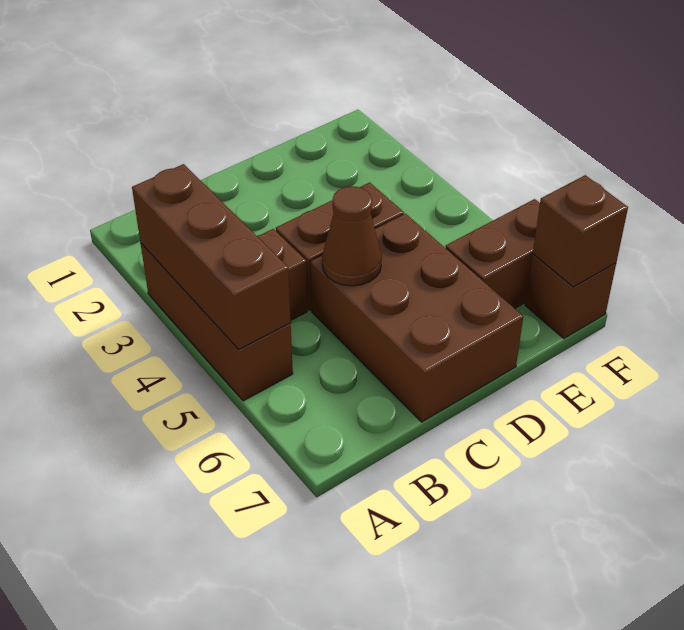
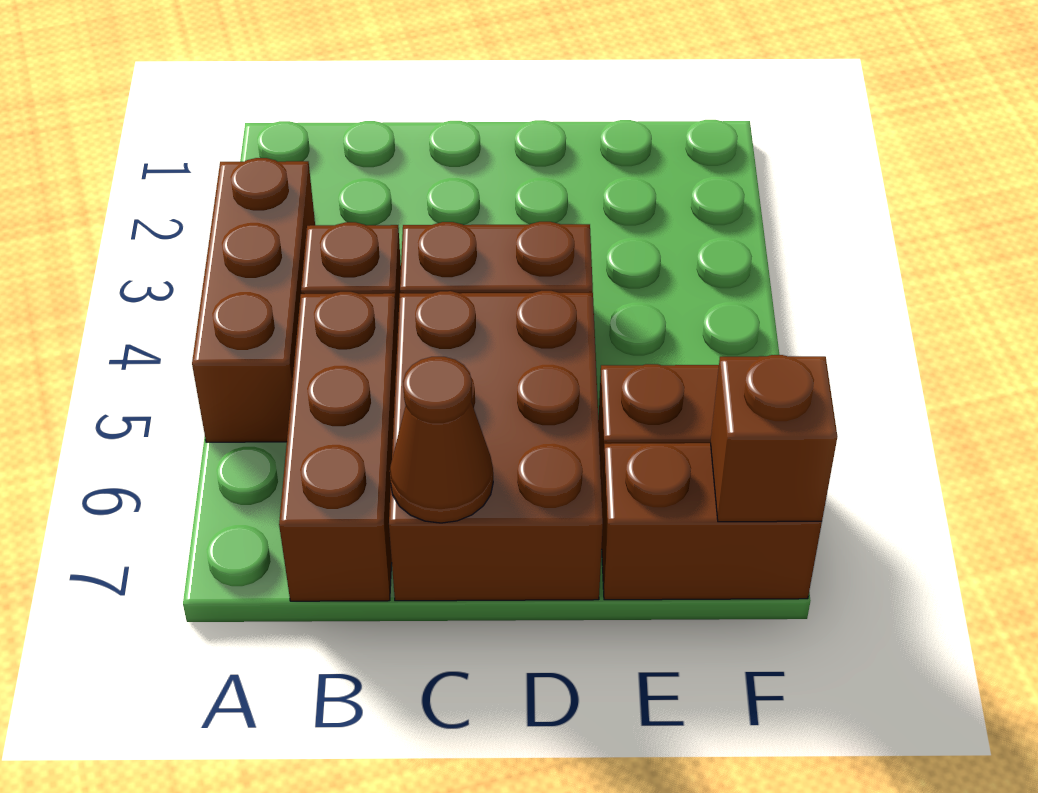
brown brick A3:A5 level 2 -> brown brick B5:B7 level 1
brown cone C5 level 2 -> brown cone C7 level 2
brown brick F7 level 1 -> brown brick E7:F7 level 1

